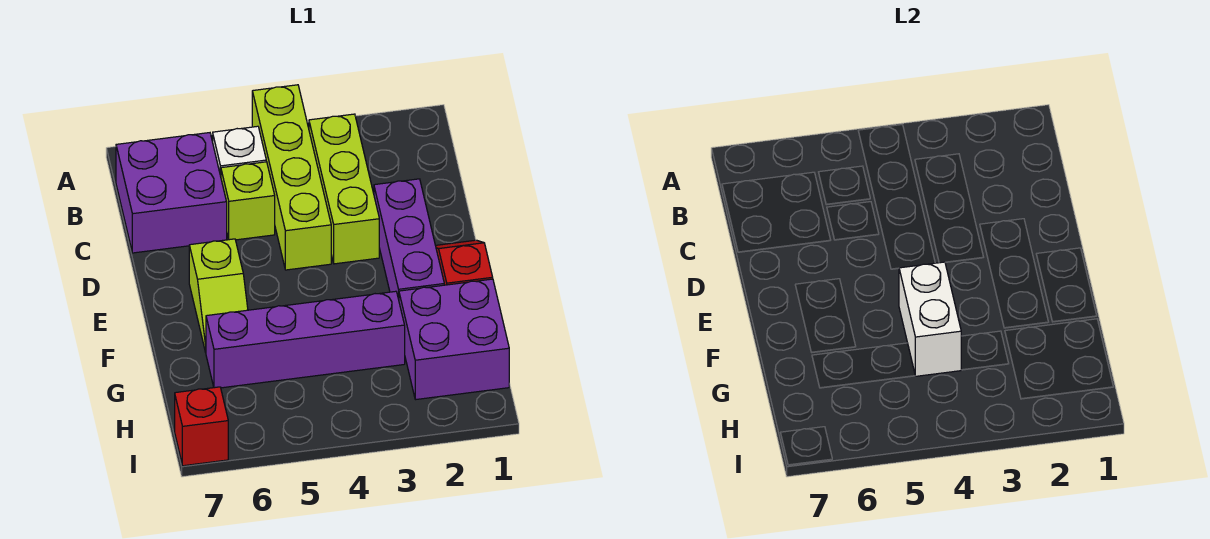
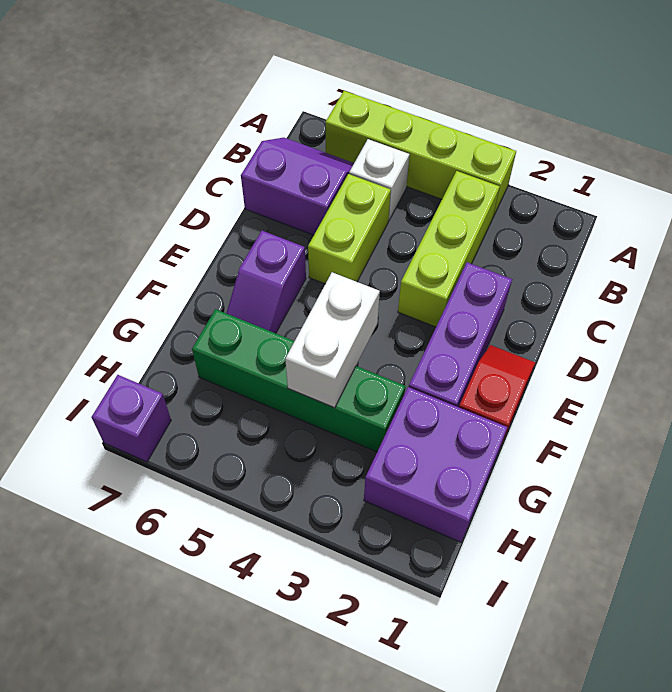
lime brick A4:D4 level 1 -> lime brick A3:A6 level 1
purple brick B6:C7 level 1 -> purple slope B6:C7 level 1 top C
lime brick C5 level 1 -> lime brick C5:D5 level 1
lime slope E6:F6 level 1 top E -> purple slope E6:F6 level 1 top E
purple brick G3:G6 level 1 -> green brick G3:G6 level 1
red brick I7 level 1 -> purple brick I7 level 1

